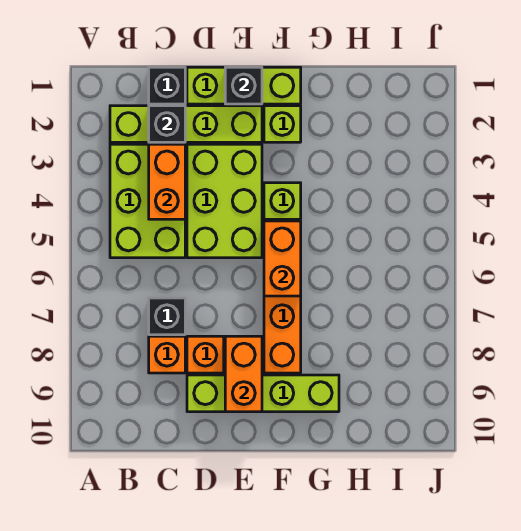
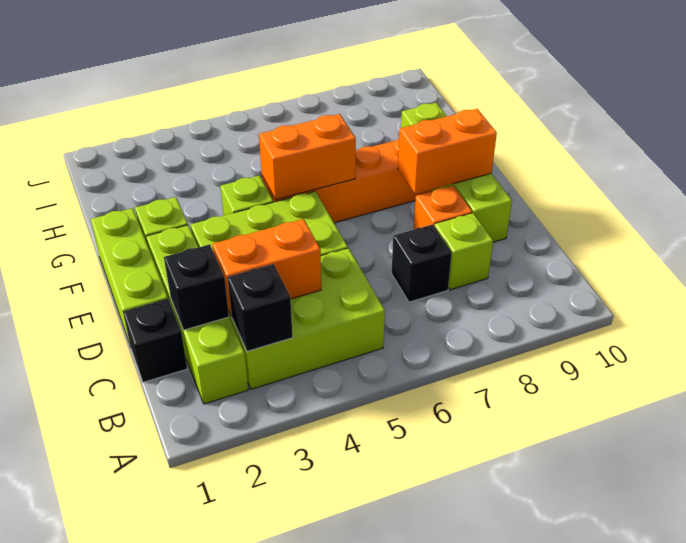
orange brick C8 level 1 -> lime brick C8 level 1
black brick E1 level 2 -> black brick B3 level 2

